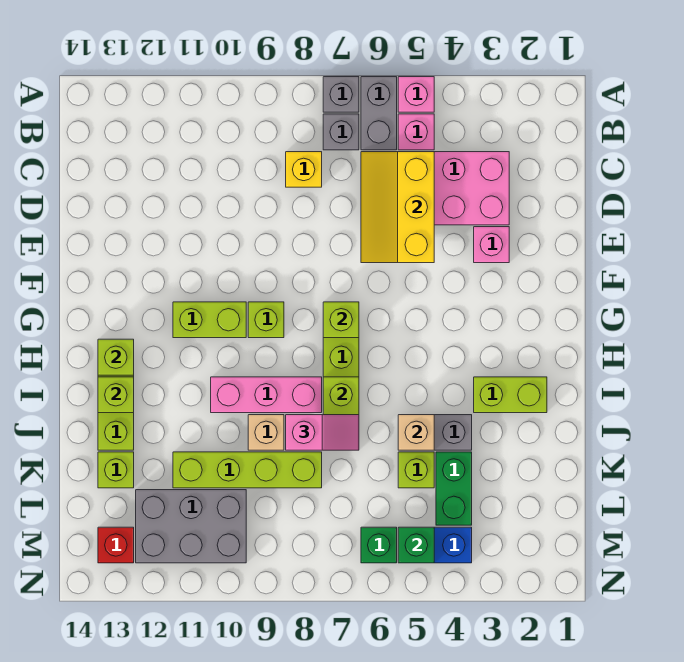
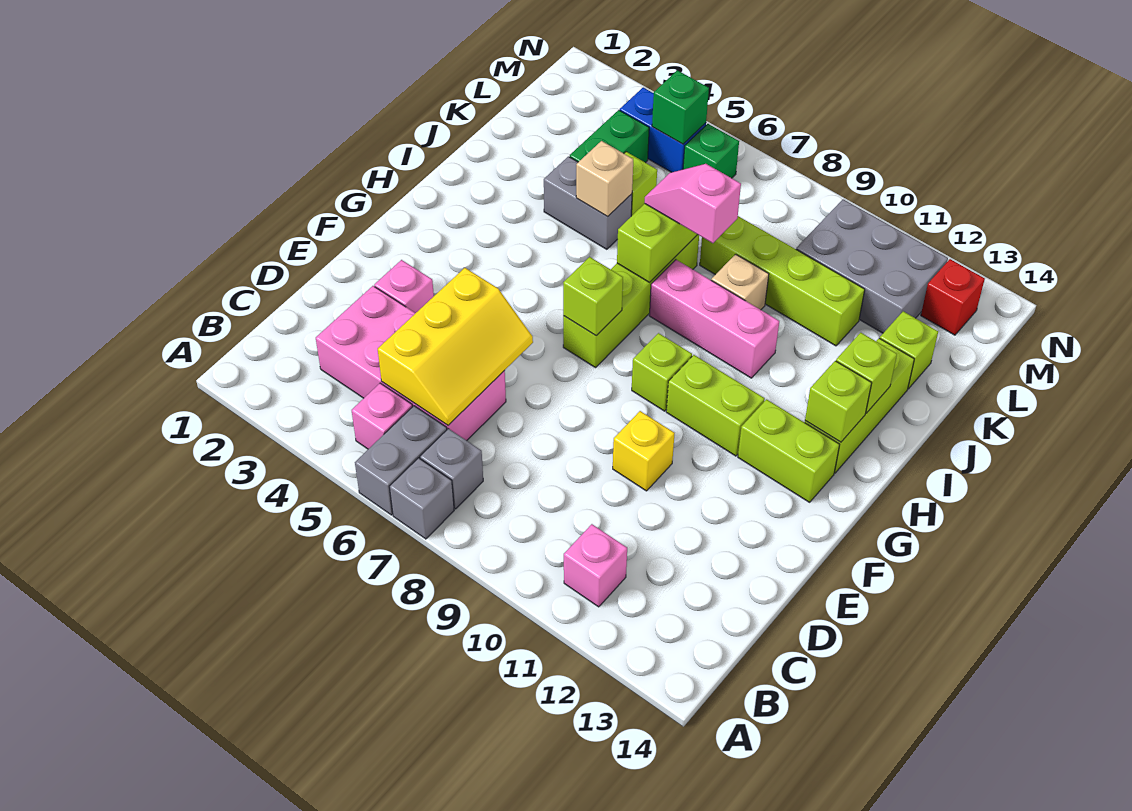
pink brick A5 level 1 -> pink brick B11 level 1
yellow brick C8 level 1 -> yellow brick E10 level 1
lime brick I2:I3 level 1 -> lime brick G12:G13 level 1

